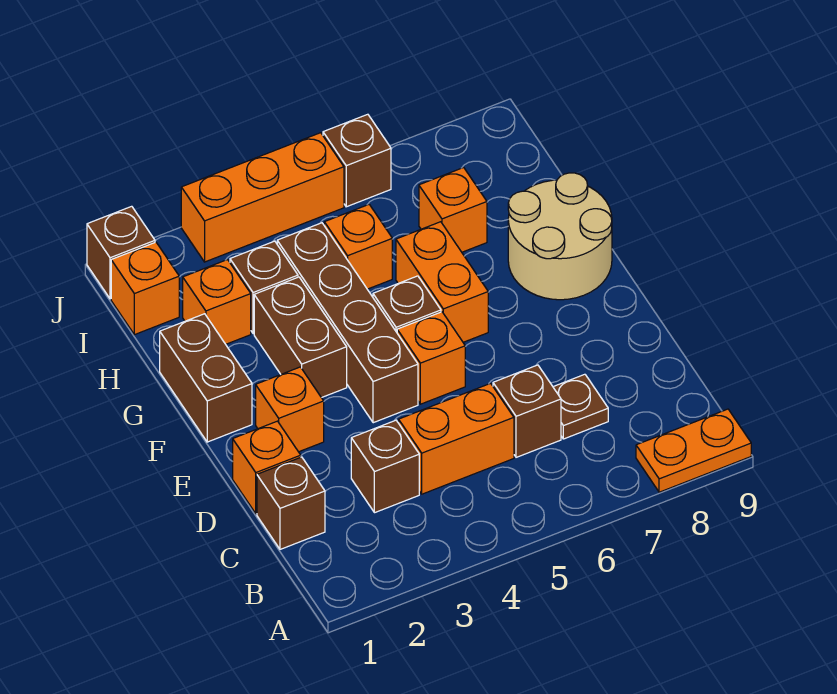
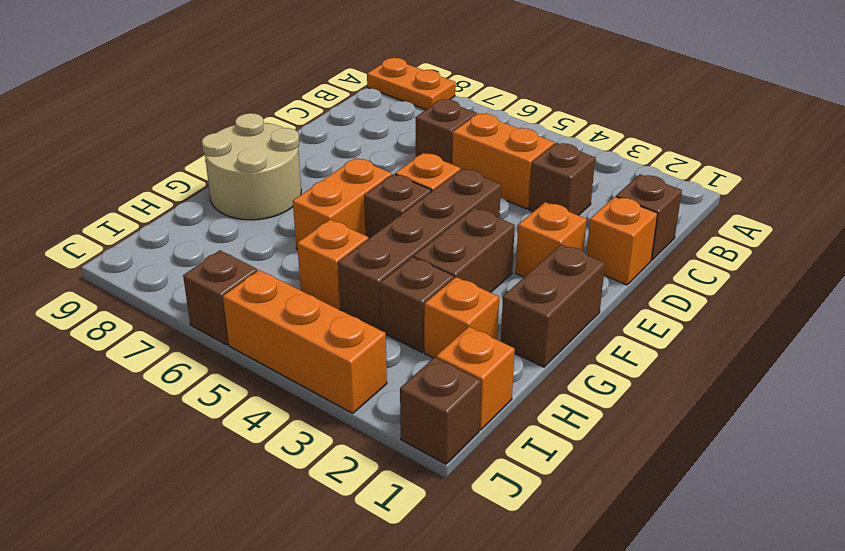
brown plate C7 level 1 -> none
orange brick H7 level 1 -> none

